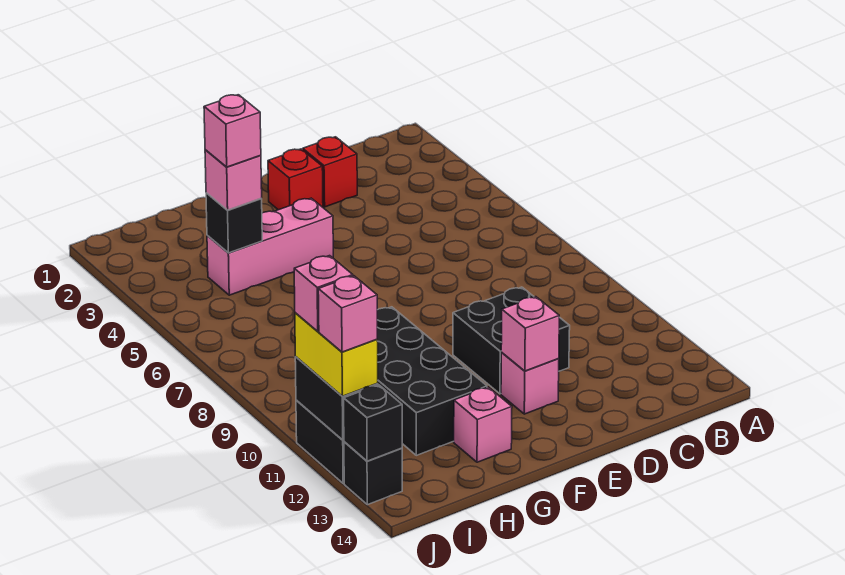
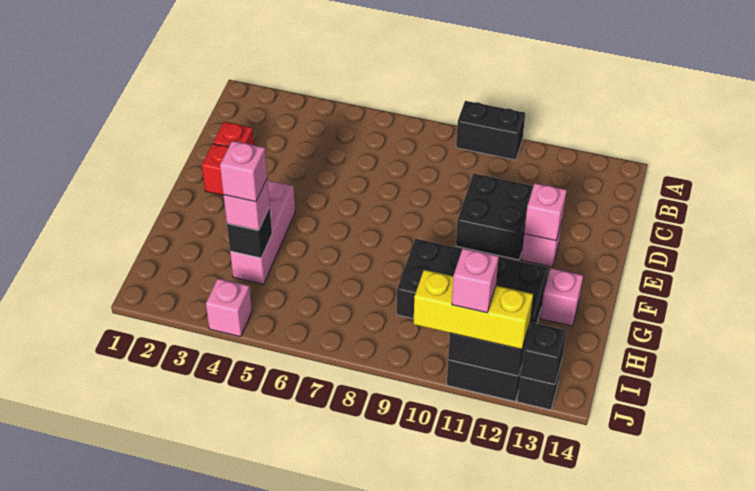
none -> black brick A9:A10 level 1
yellow brick J11:J12 level 3 -> yellow brick J10:J12 level 3
pink brick J12 level 4 -> pink brick J4 level 1

